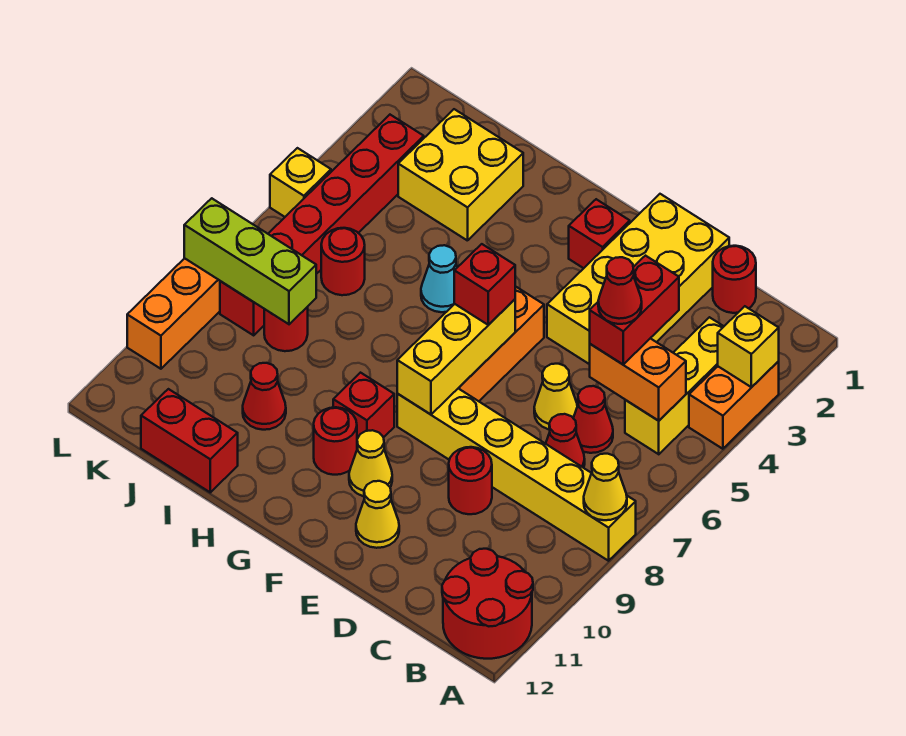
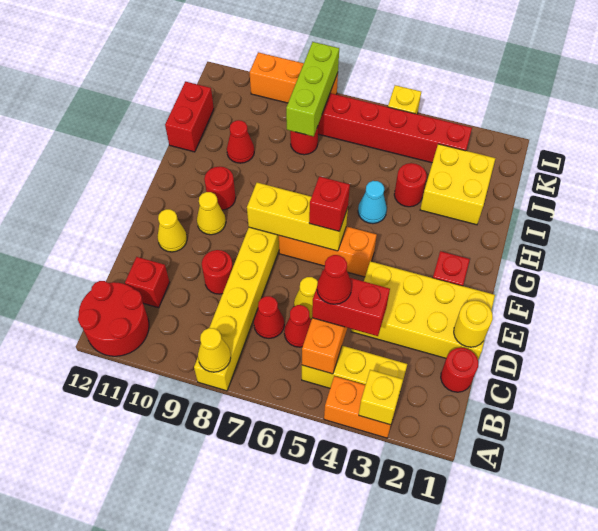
none -> yellow round brick D1 level 2
red brick G9 level 1 -> red brick C11 level 1
red round brick J6 level 1 -> red round brick I4 level 1

